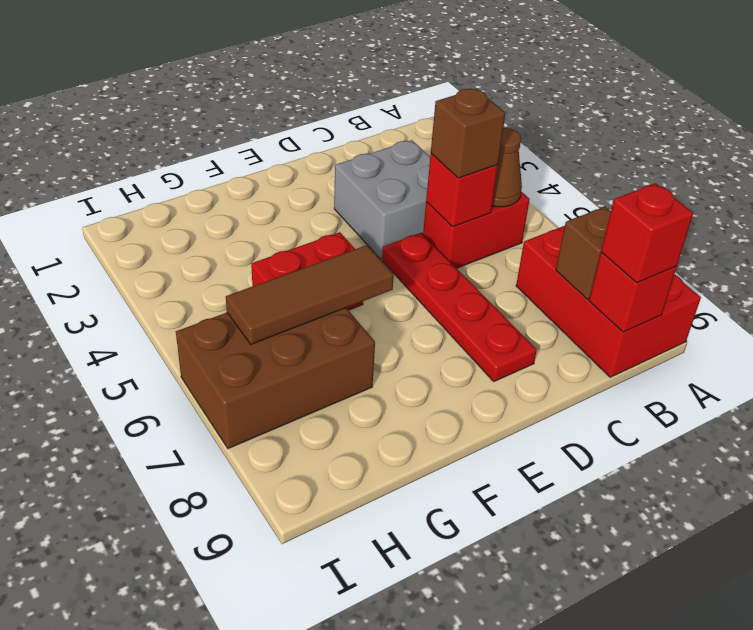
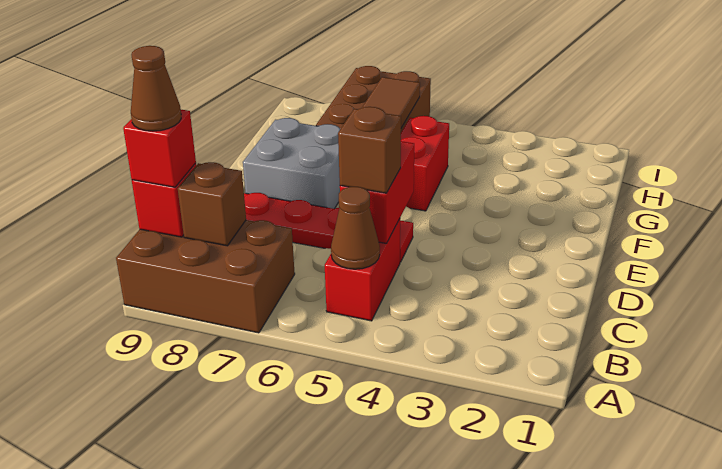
red brick A7:B9 level 1 -> brown brick A7:B9 level 1
none -> brown cone B9 level 4
grey brick C3:D4 level 1 -> grey brick E7:F8 level 1
red brick C5 level 2 -> red brick C5:D5 level 2

